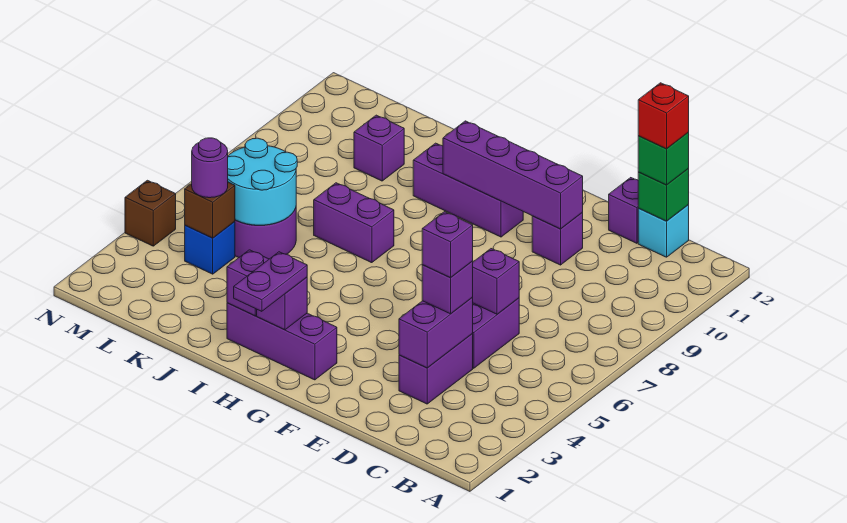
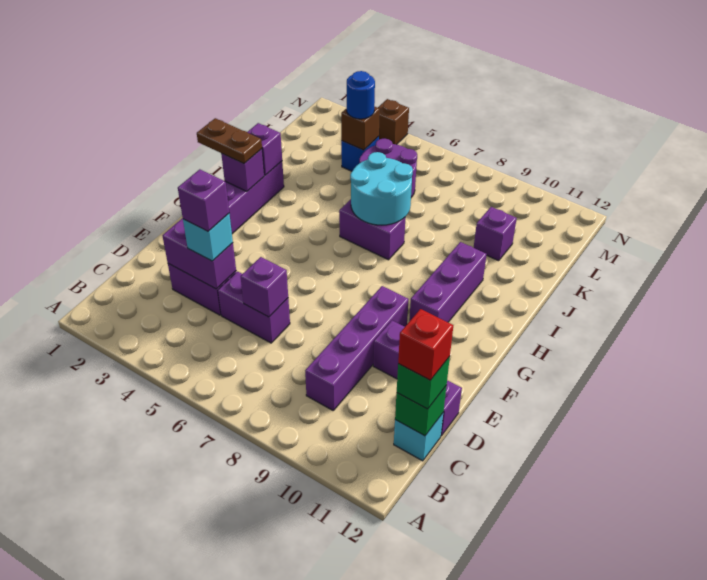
purple brick D4 level 3 -> cyan brick D4 level 3
purple brick E10:H10 level 2 -> purple brick C9:F9 level 1
purple plate H1:H2 level 3 -> brown plate H1:H2 level 3
purple brick I7:J7 level 1 -> purple brick I6:I7 level 1
cyan round brick K5:L6 level 2 -> cyan round brick I6:J7 level 2
purple round brick L4 level 3 -> blue round brick L4 level 3

